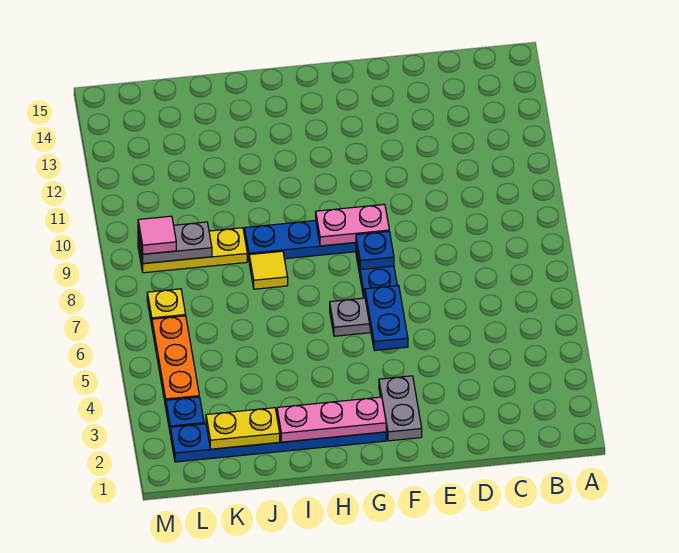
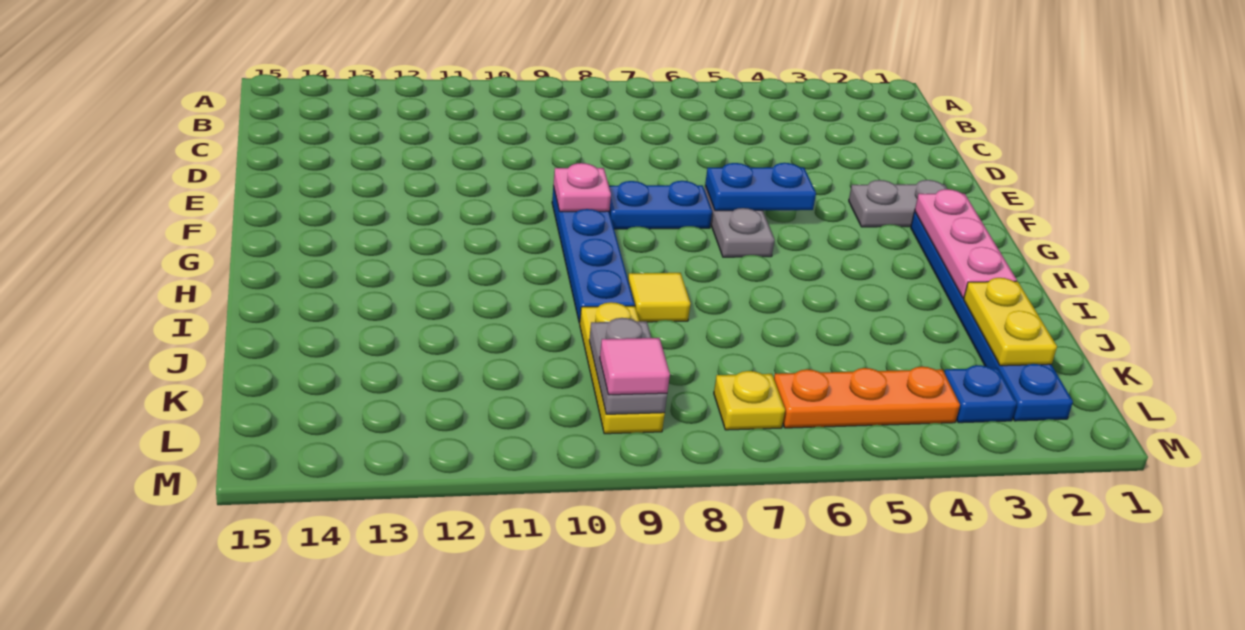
blue plate F8 level 2 -> none
pink plate F9:G9 level 2 -> pink plate F9 level 2

